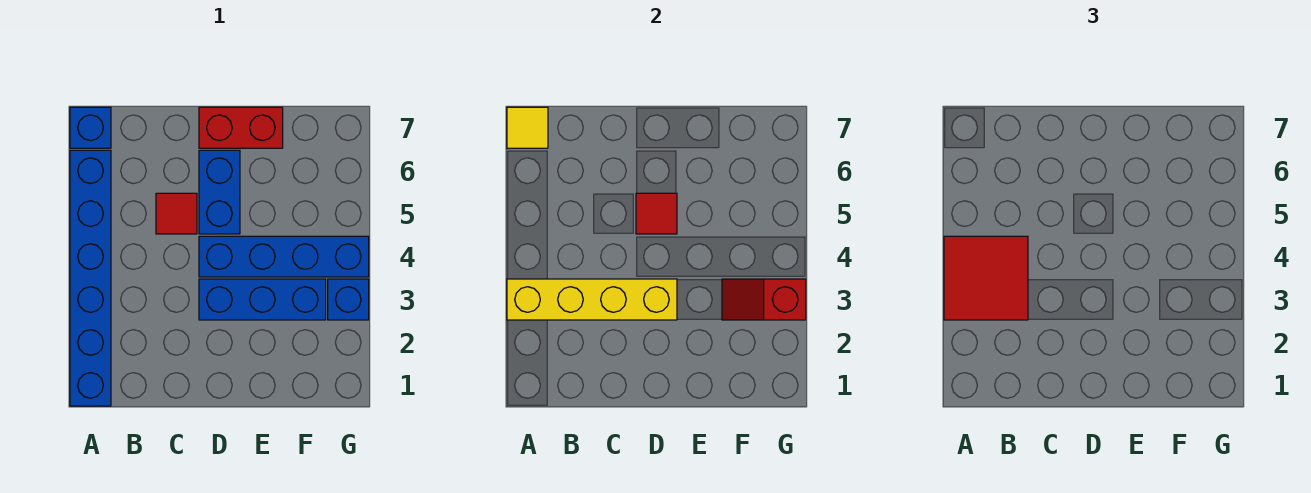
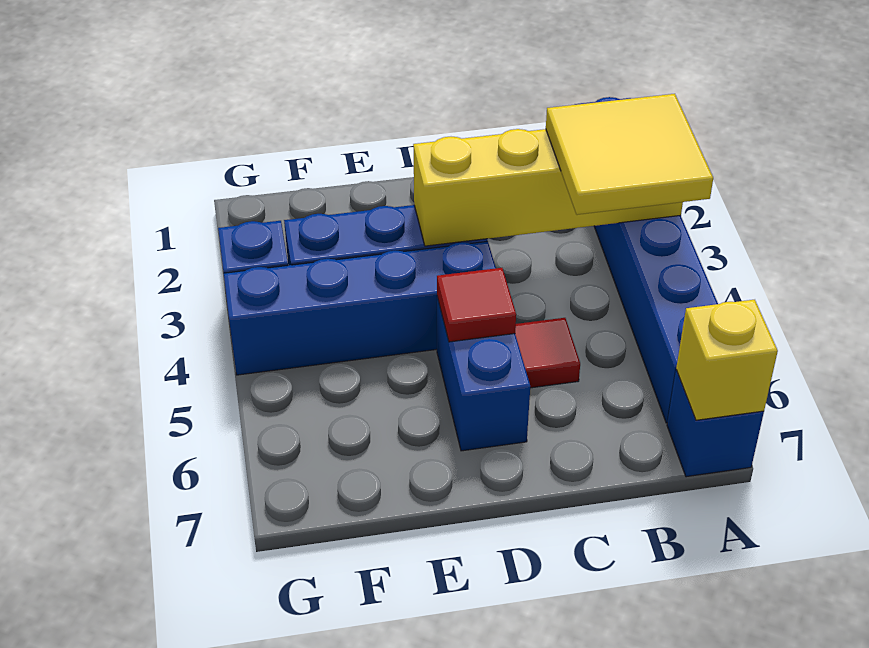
red tile A3:B4 level 3 -> yellow tile A3:B4 level 3
yellow tile A7 level 2 -> yellow brick A7 level 2
red brick D7:E7 level 1 -> none
red slope F3:G3 level 2 top G -> none

